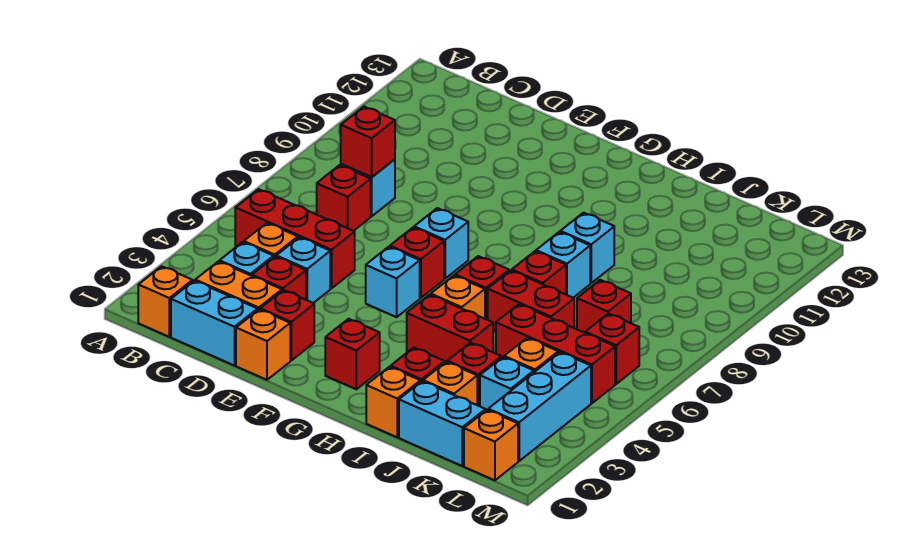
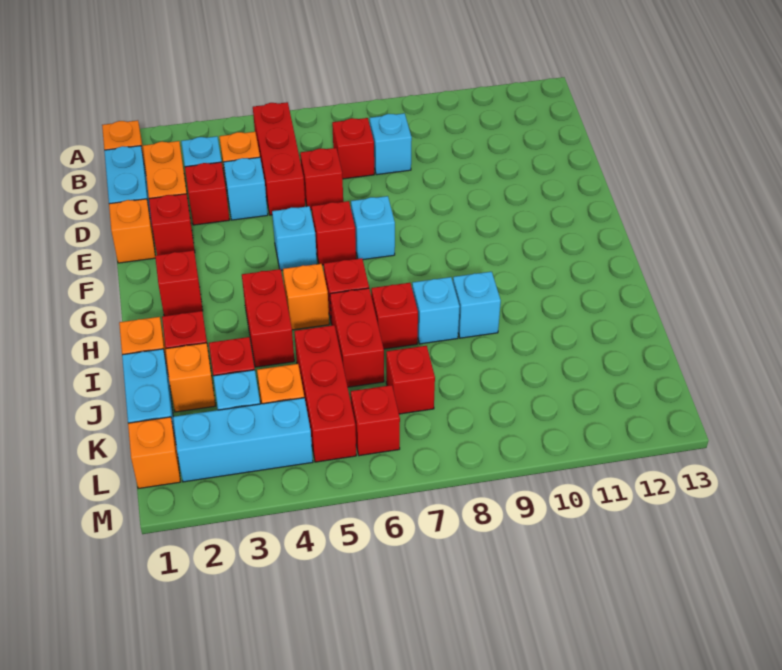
red brick C8 level 2 -> red brick D6 level 1

